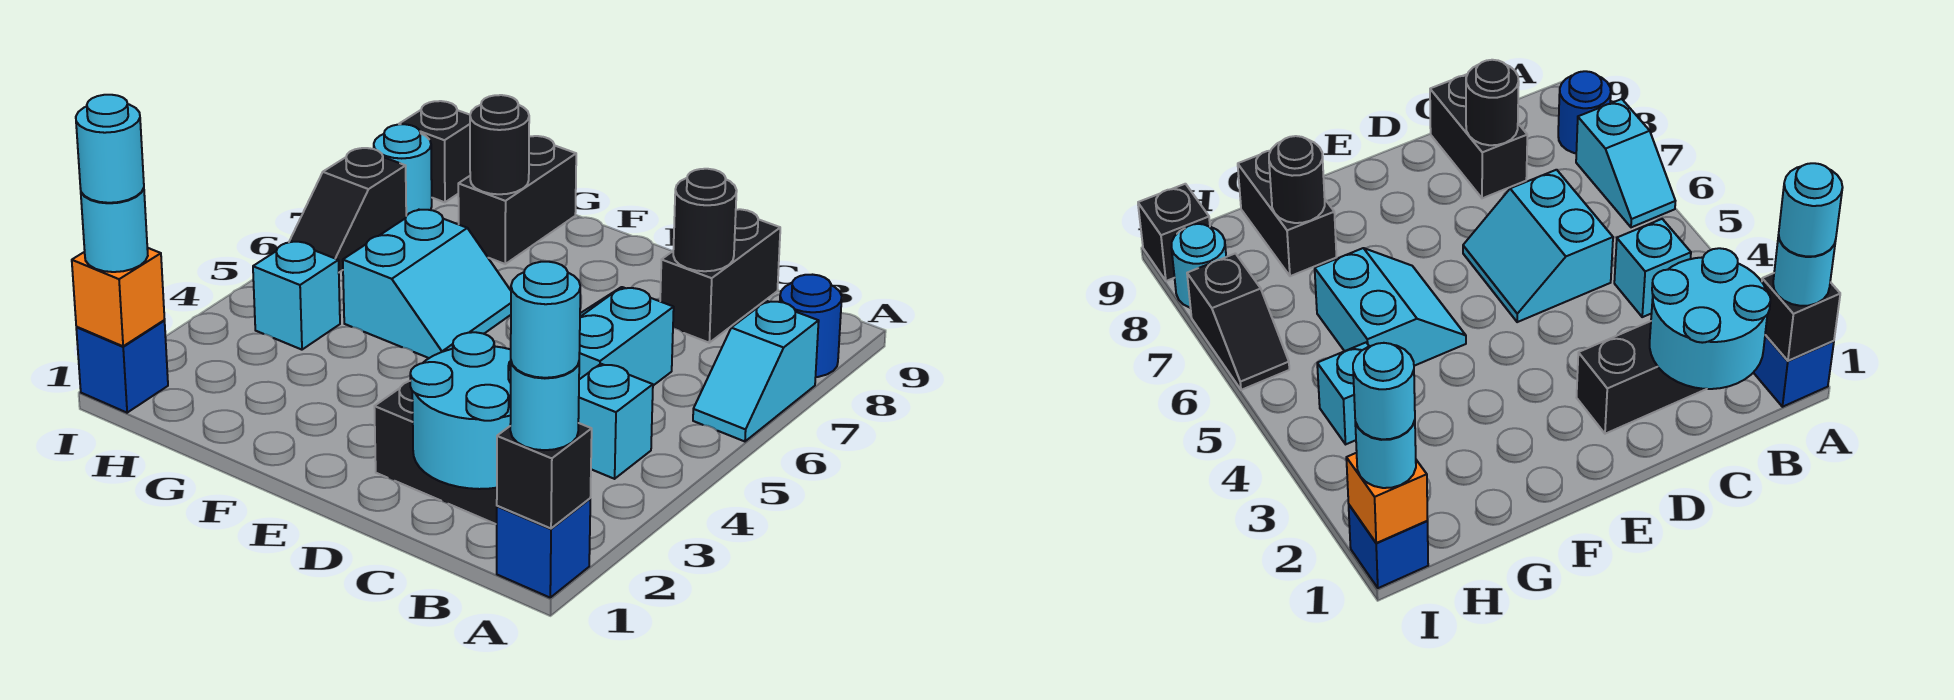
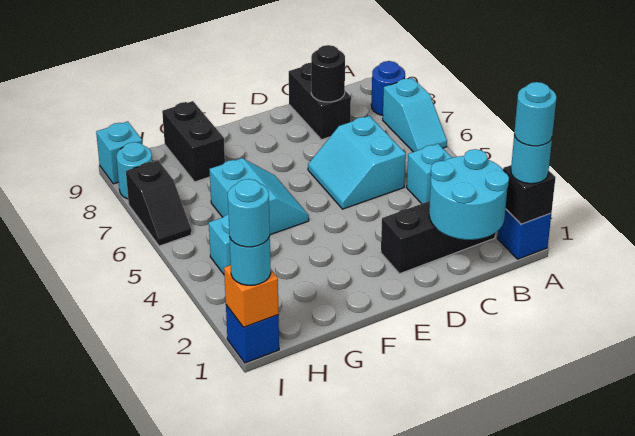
black round brick G8 level 2 -> none
black brick I9 level 1 -> cyan brick I9 level 1

